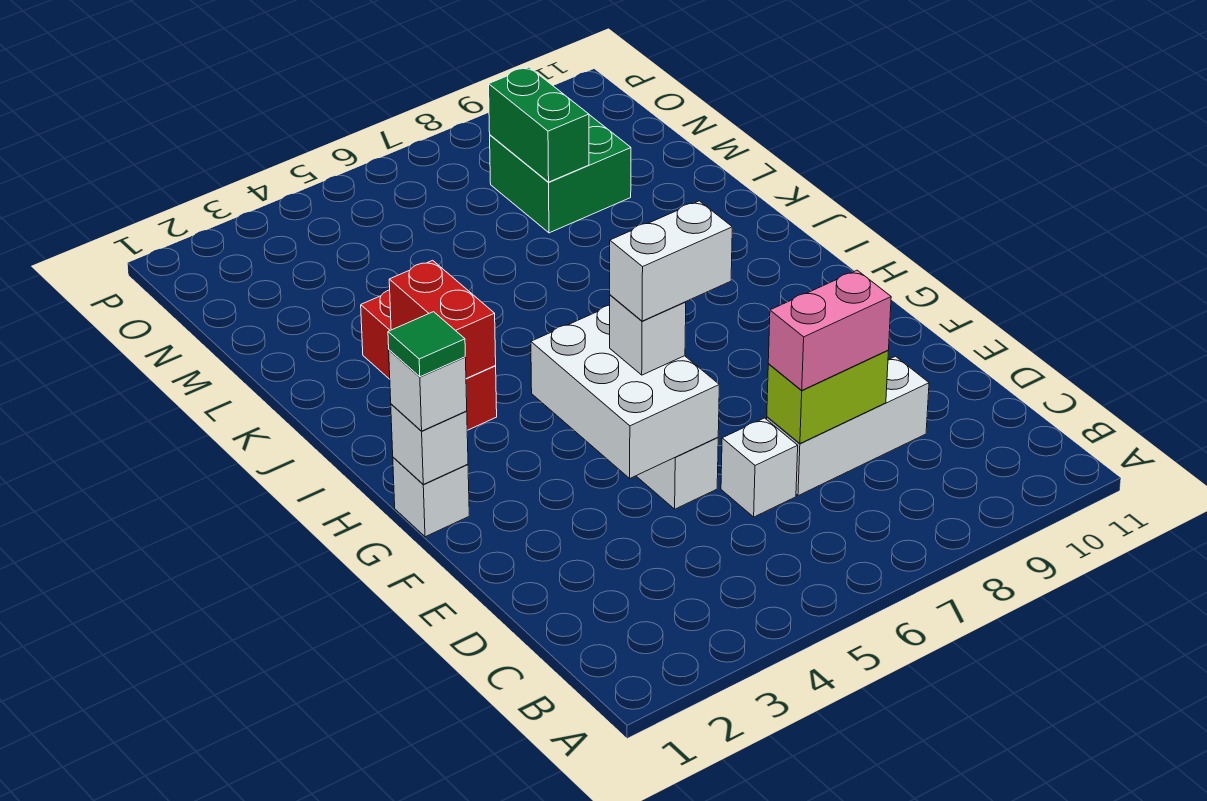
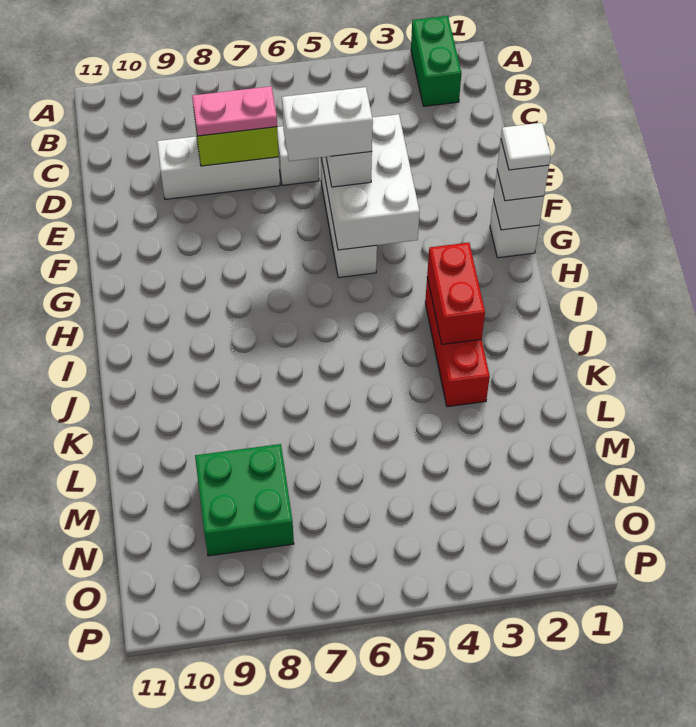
pink brick D7:D8 level 3 -> pink plate D7:D8 level 3
green tile G1 level 4 -> white tile G1 level 4
green brick M8:N8 level 2 -> green brick A2:B2 level 1

